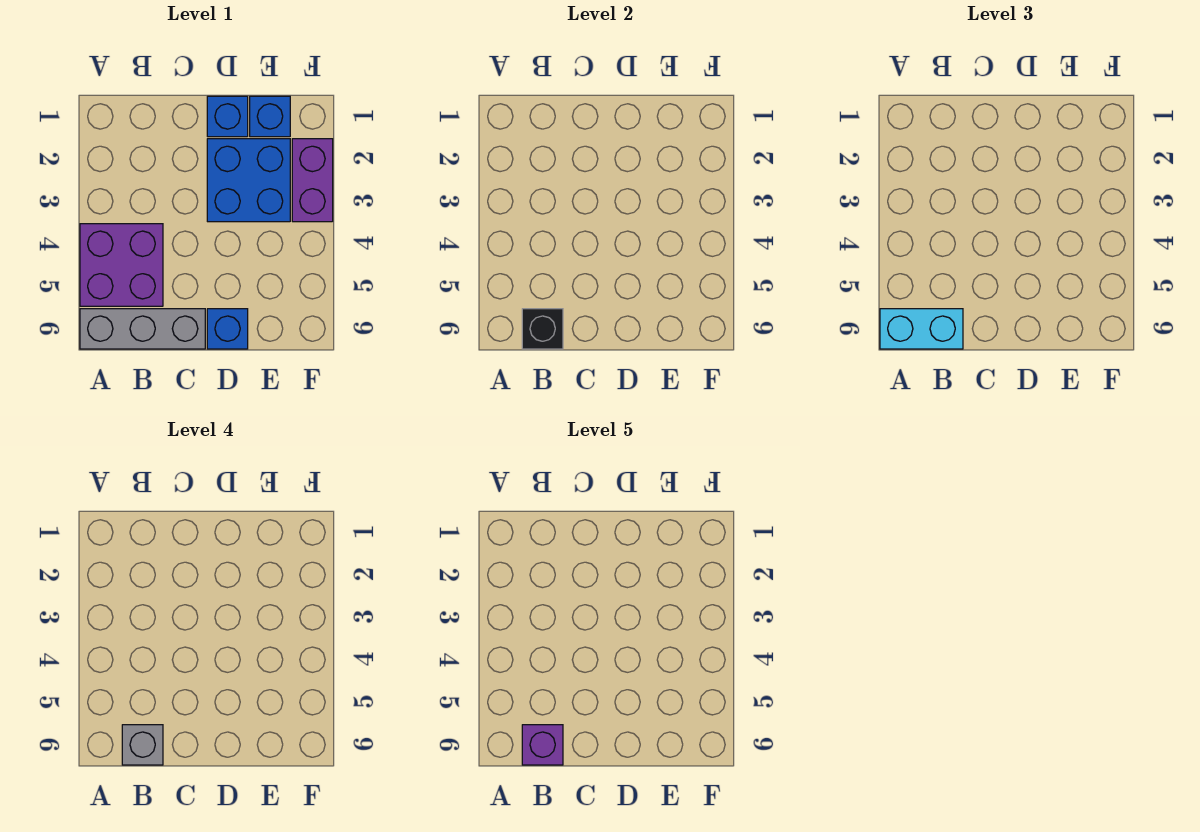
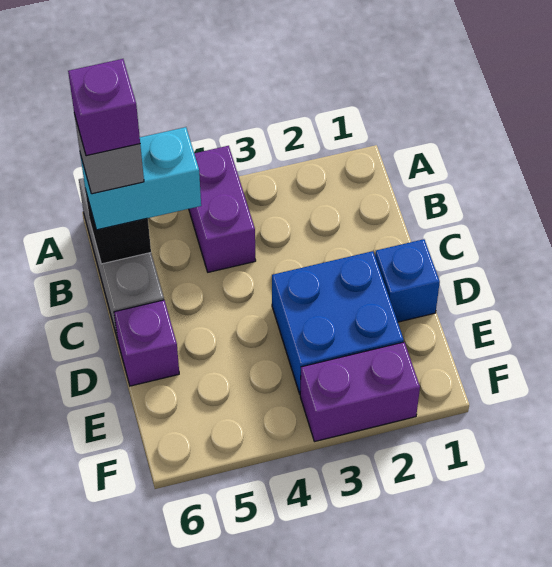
purple brick A4:B5 level 1 -> purple brick A4:B4 level 1
cyan brick A6:B6 level 3 -> cyan brick B5:B6 level 3
blue brick D6 level 1 -> purple brick D6 level 1
blue brick E1 level 1 -> none

